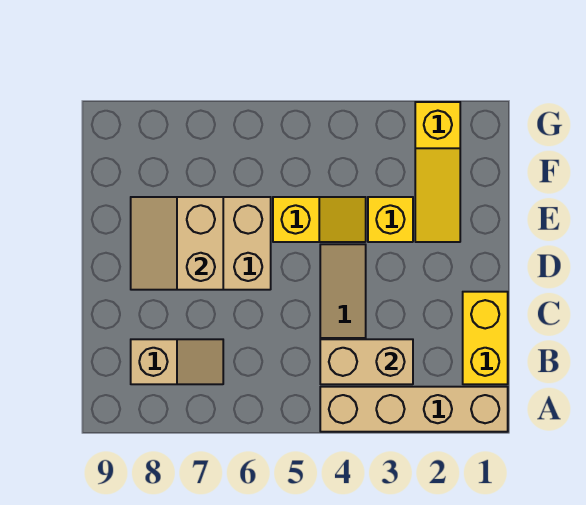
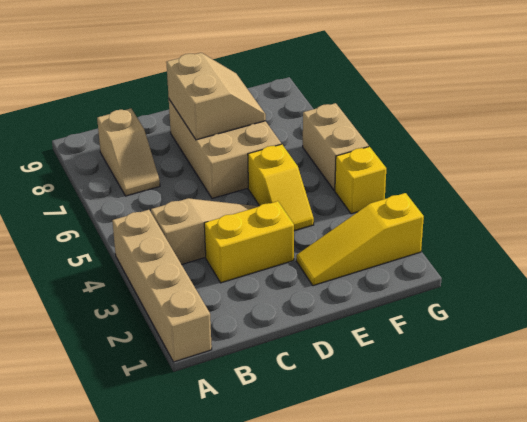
yellow brick B1:C1 level 1 -> yellow brick C3:D3 level 1
tan brick B3:B4 level 2 -> tan brick G5:G6 level 1
tan slope D7:E8 level 2 top 7 -> tan slope D7:E8 level 2 top D
yellow brick E3 level 1 -> yellow brick G4 level 1

